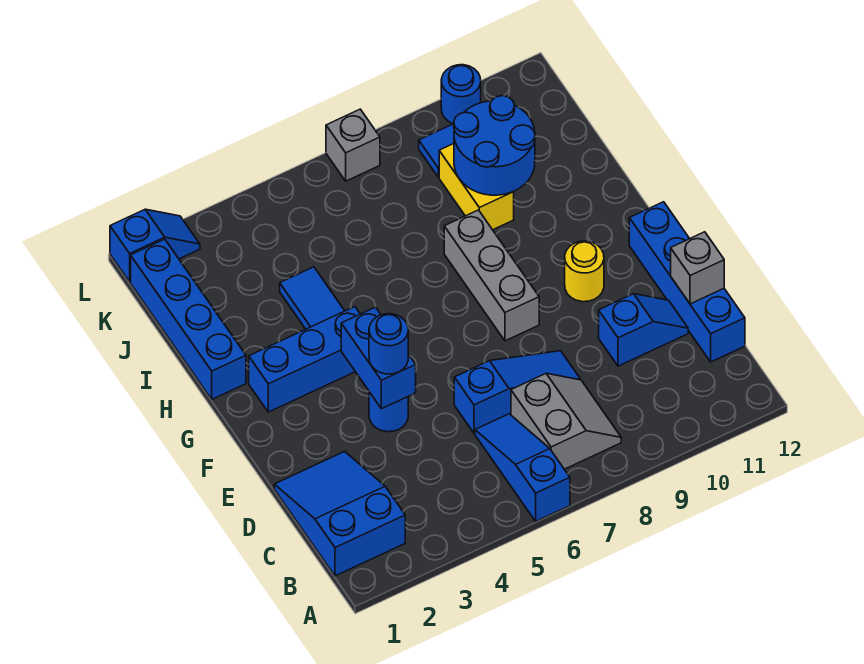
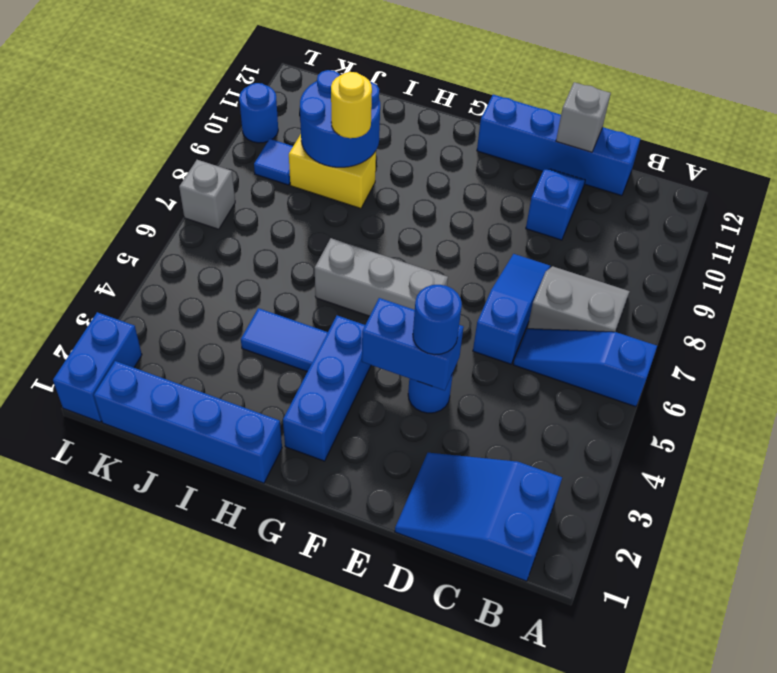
grey brick F8:H8 level 1 -> grey brick F6:H6 level 1
yellow round brick F10 level 1 -> yellow round brick I9 level 3
blue slope L1:L2 level 1 top 1 -> blue brick L1:L2 level 1

